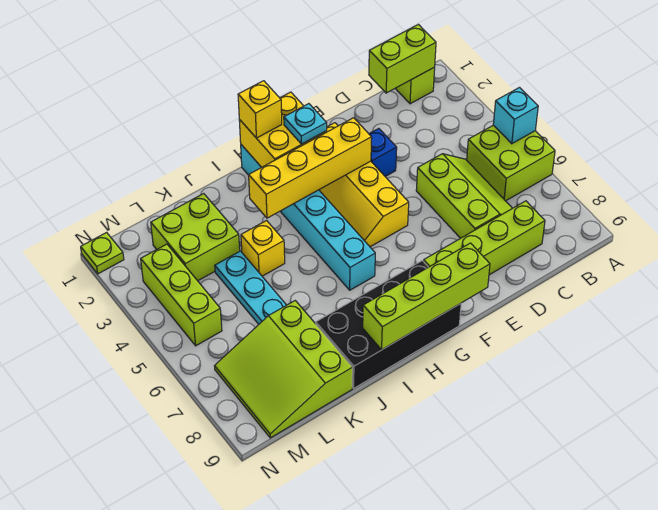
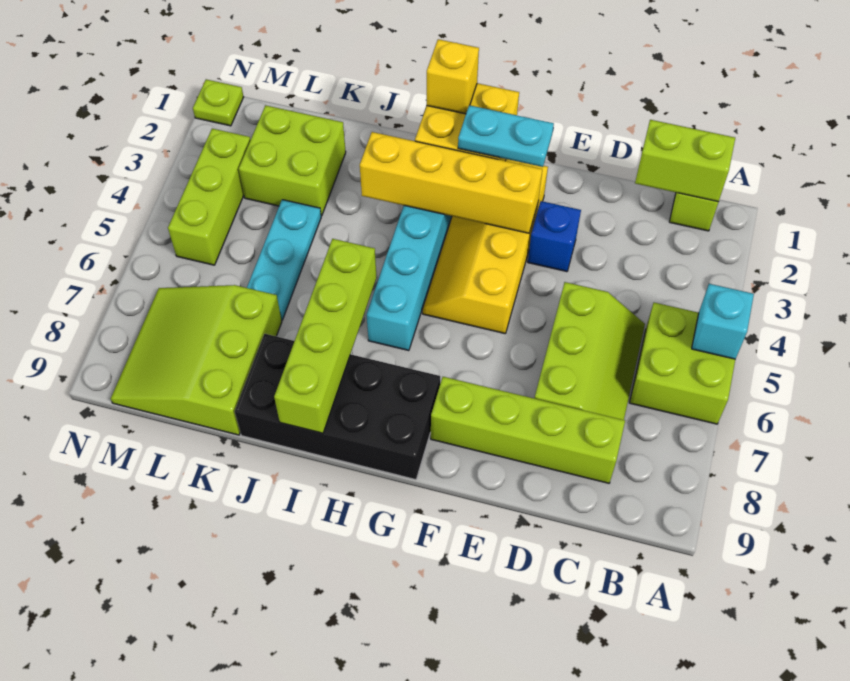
lime brick F9:I9 level 2 -> lime brick I6:I9 level 2
cyan plate G2 level 3 -> cyan plate F2:G2 level 3
yellow brick J4 level 1 -> none

